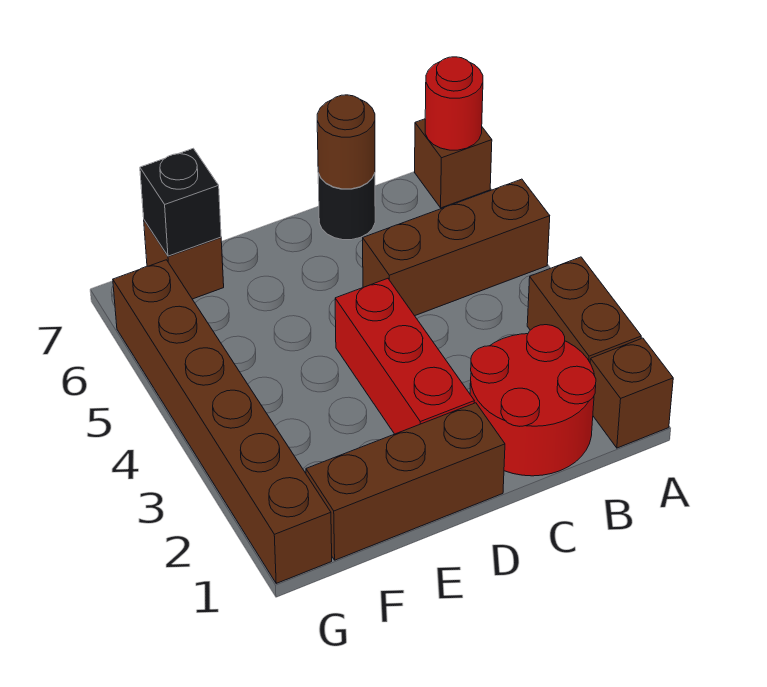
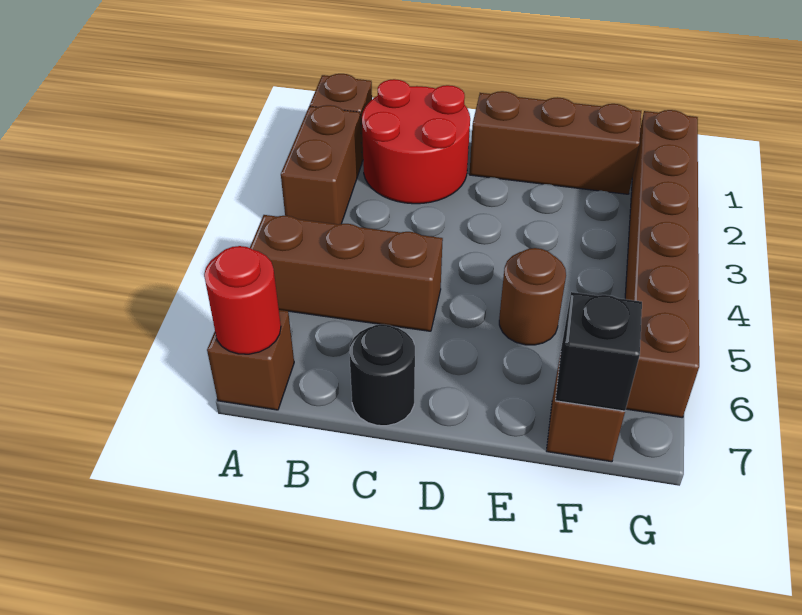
brown round brick C7 level 2 -> brown round brick E5 level 1
red brick D2:D4 level 1 -> none

